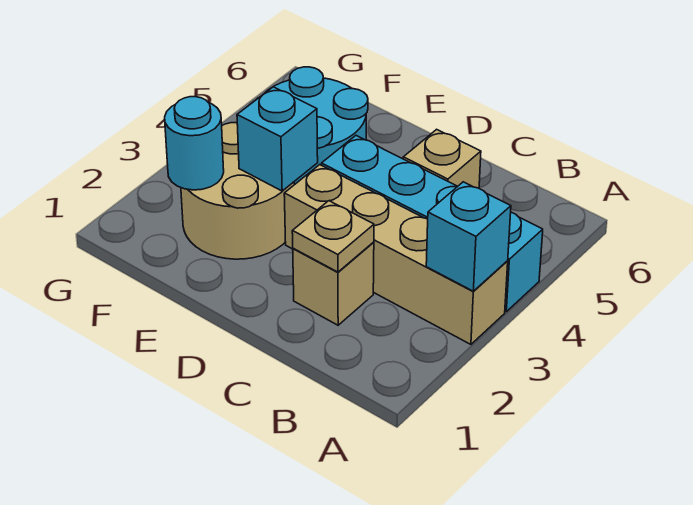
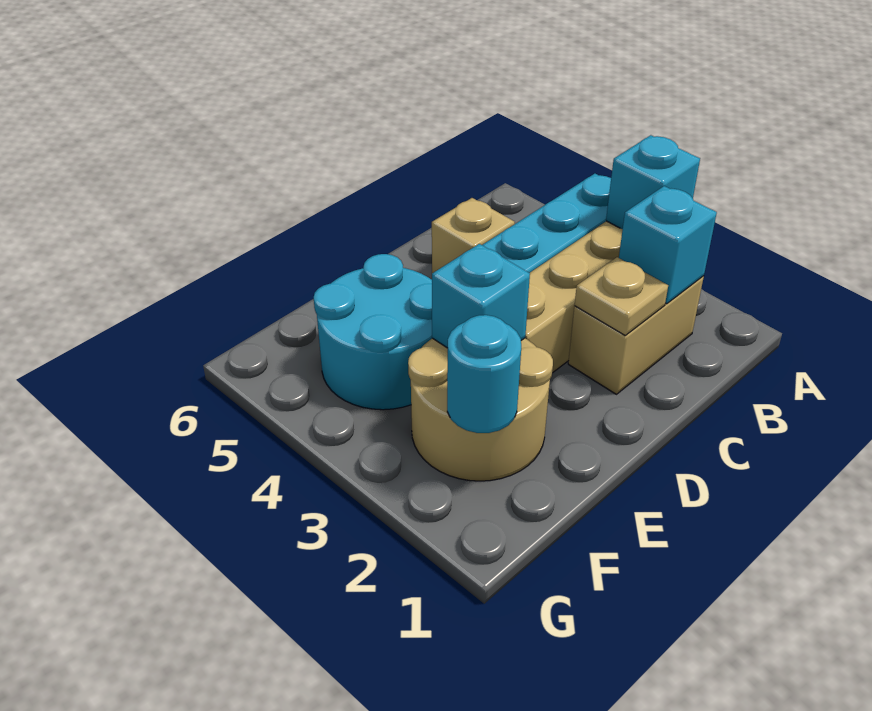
none -> cyan brick B2 level 2
tan brick C2 level 1 -> tan brick B2:C2 level 1

